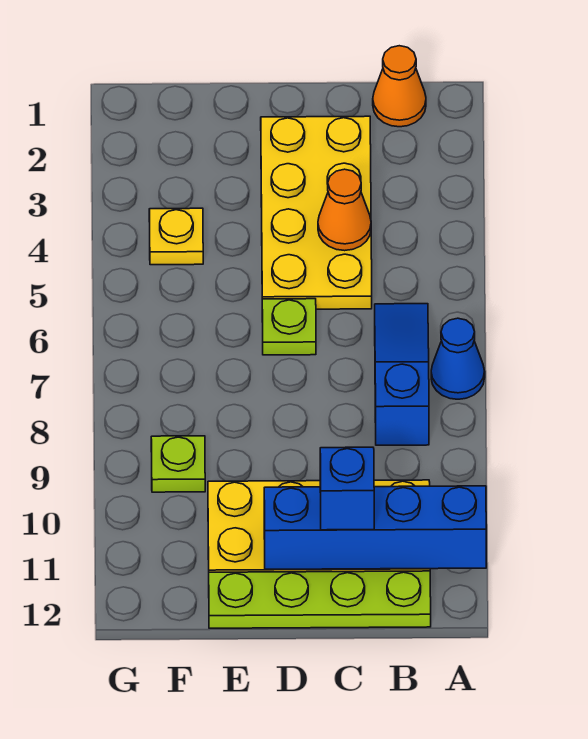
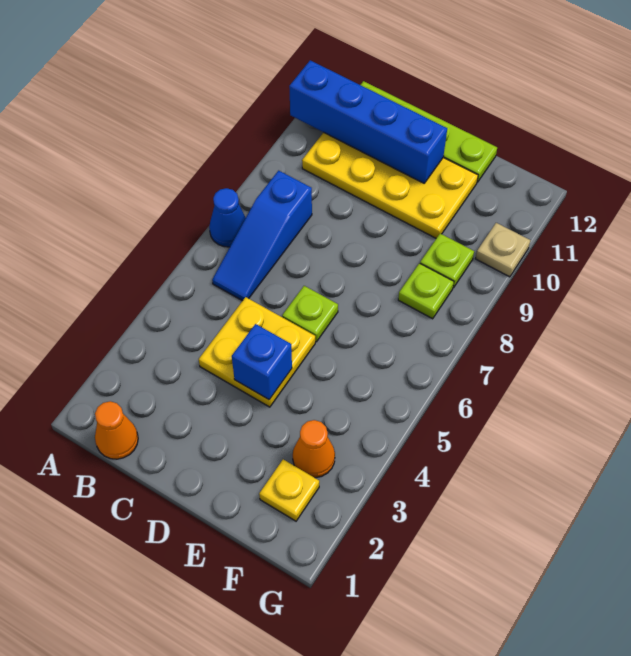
yellow plate C2:D5 level 1 -> yellow plate C4:D5 level 1
orange cone C4 level 2 -> orange cone F3 level 1
blue brick C11 level 3 -> blue brick D4 level 2
yellow plate F4 level 1 -> yellow plate F2 level 1
none -> lime plate F8 level 1
none -> tan plate G10 level 1

